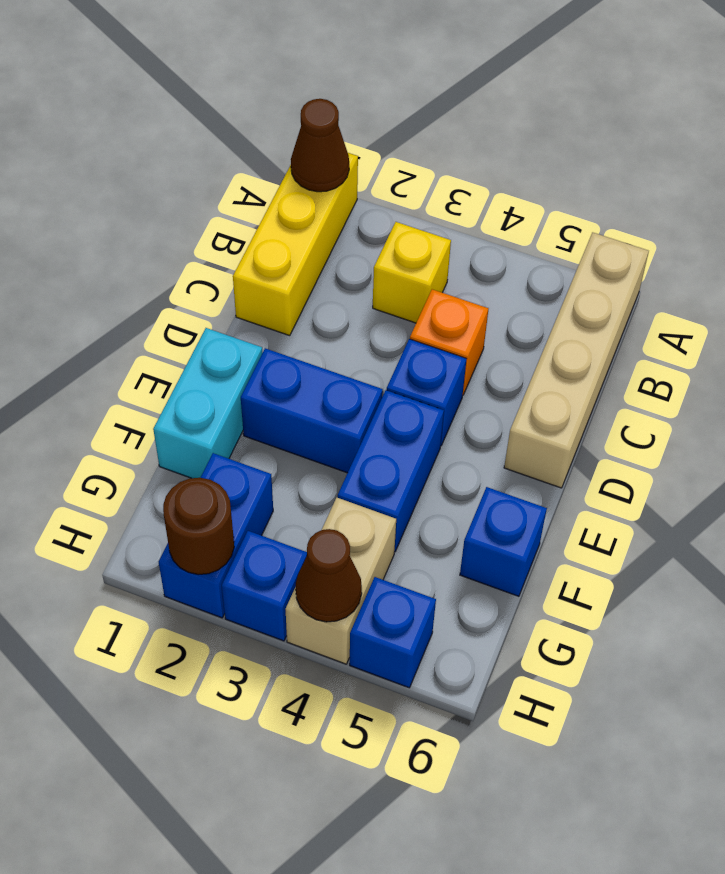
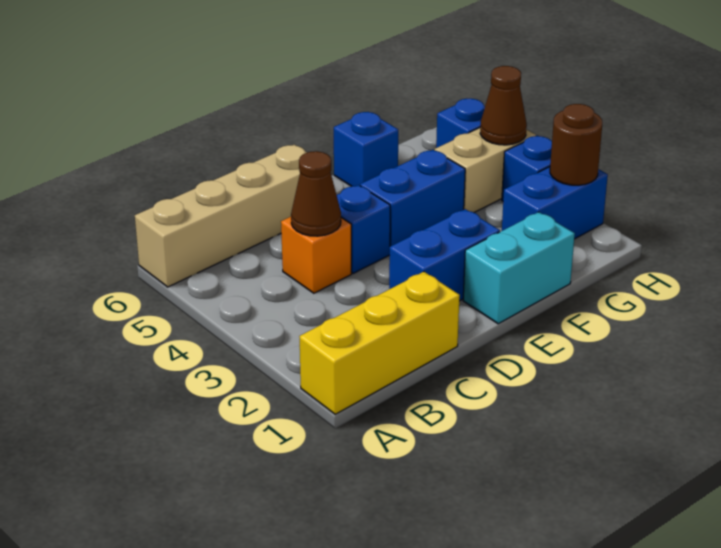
brown cone A1 level 2 -> brown cone C4 level 2
yellow brick B3 level 1 -> none
blue brick E2:E3 level 1 -> blue brick D2:E2 level 1

